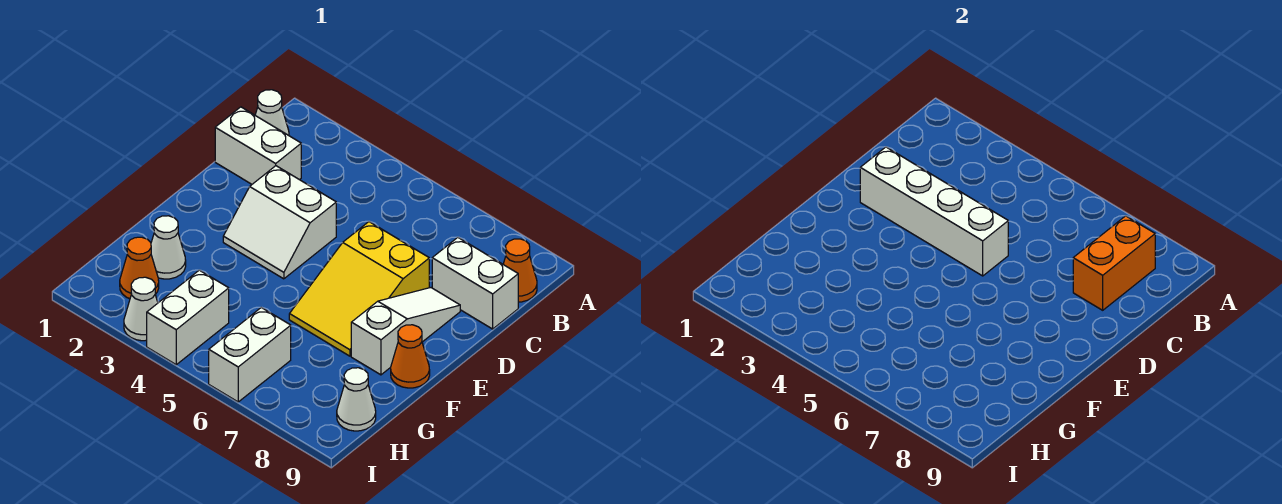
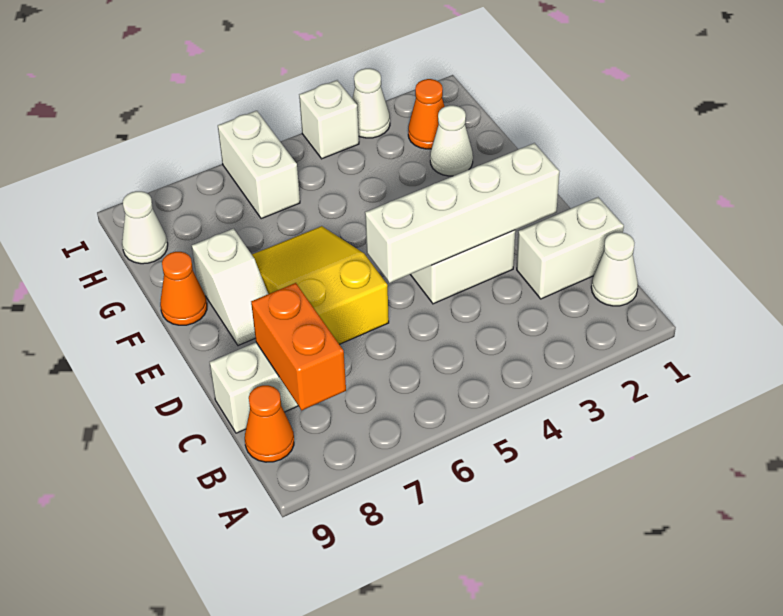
white slope D8:F8 level 1 top F -> white slope E8:F8 level 1 top F
white brick H4:I4 level 1 -> white brick I4 level 1

